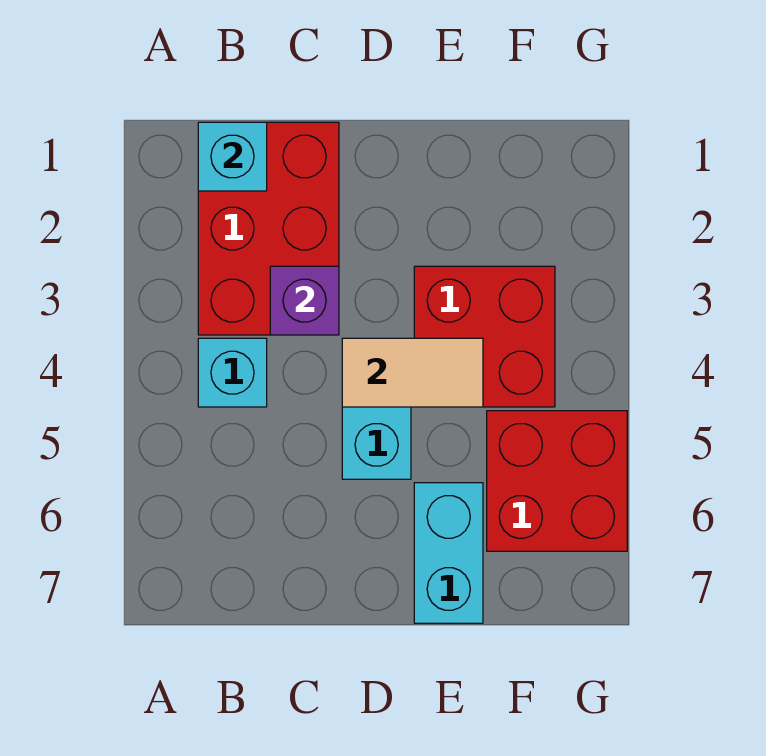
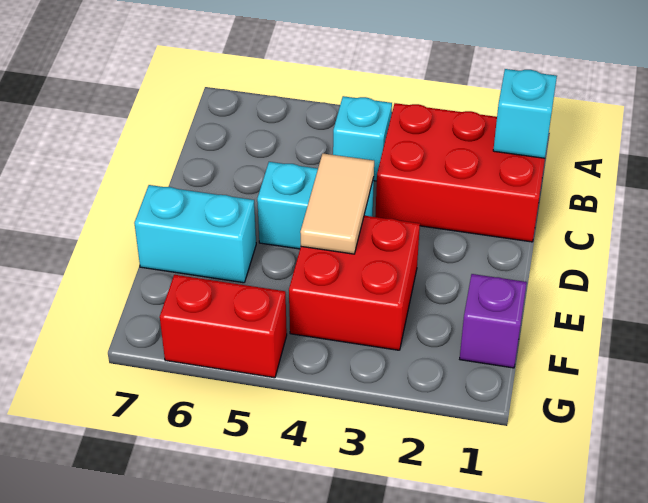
purple brick C3 level 2 -> purple brick F1 level 1
red brick F5:G6 level 1 -> red brick G5:G6 level 1

